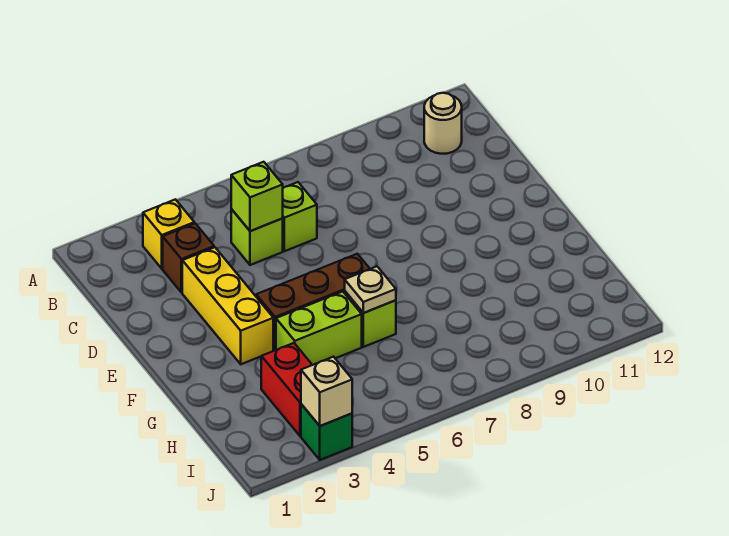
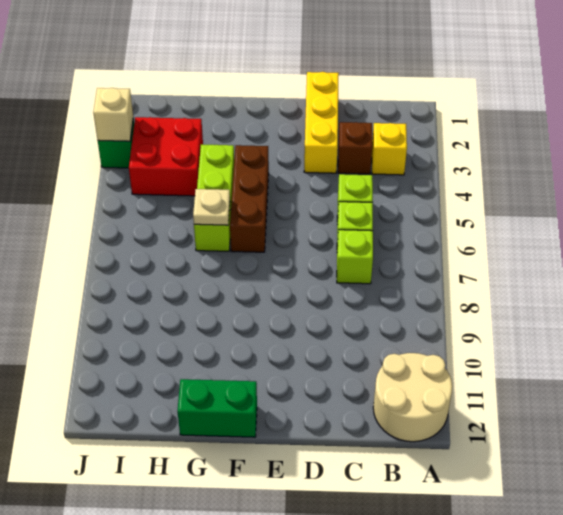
tan round brick B11 level 1 -> tan round brick A11:B12 level 1
lime brick C5 level 2 -> lime brick C7 level 1
yellow brick D3:F3 level 1 -> yellow brick D1:D3 level 1
none -> green brick F12:G12 level 1
red brick H3:I3 level 1 -> red brick H3:I4 level 1

